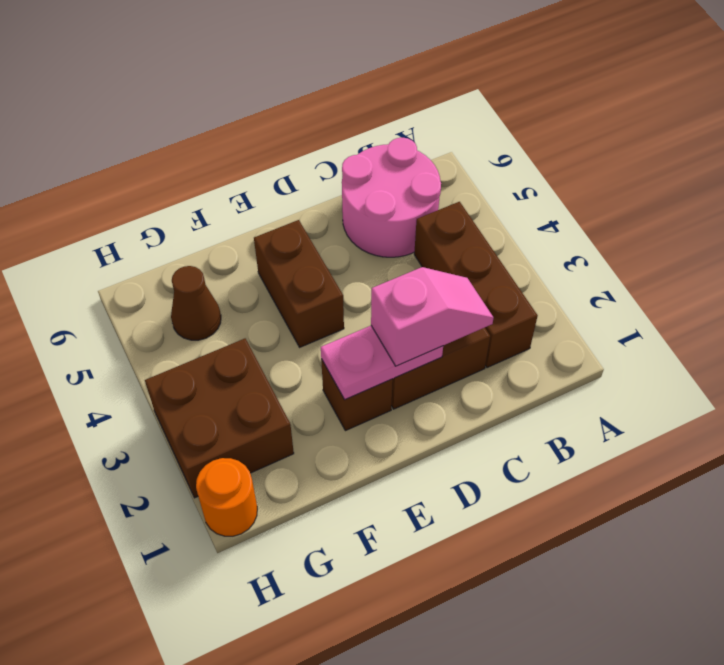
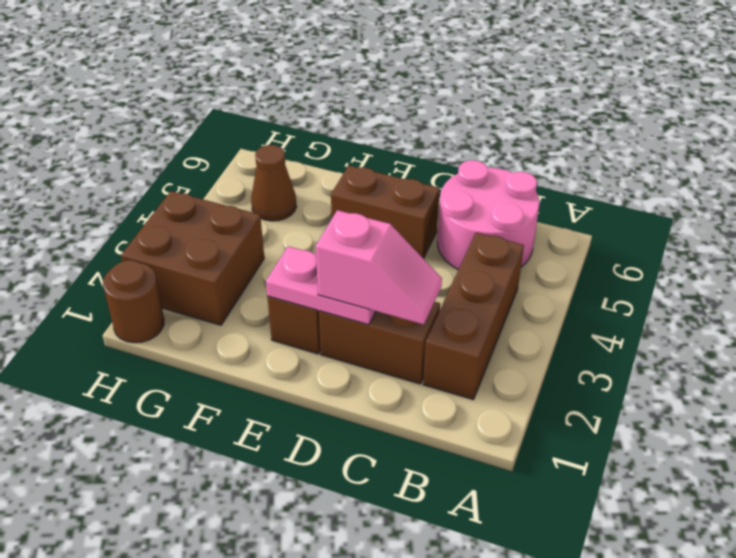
brown brick E4:E5 level 1 -> brown brick D5:E5 level 1
orange round brick H1 level 1 -> brown round brick H1 level 1

